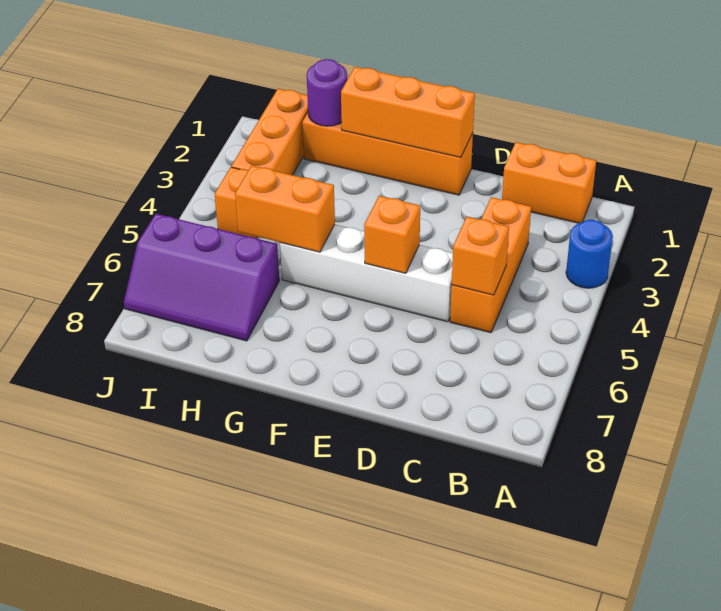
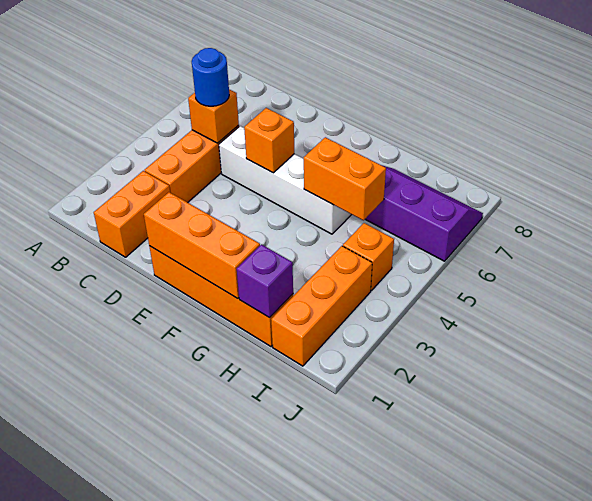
blue round brick A3 level 1 -> blue round brick C5 level 3
orange brick B1:C1 level 1 -> orange brick C1:C2 level 1
purple round brick H1 level 2 -> purple brick H1 level 2

